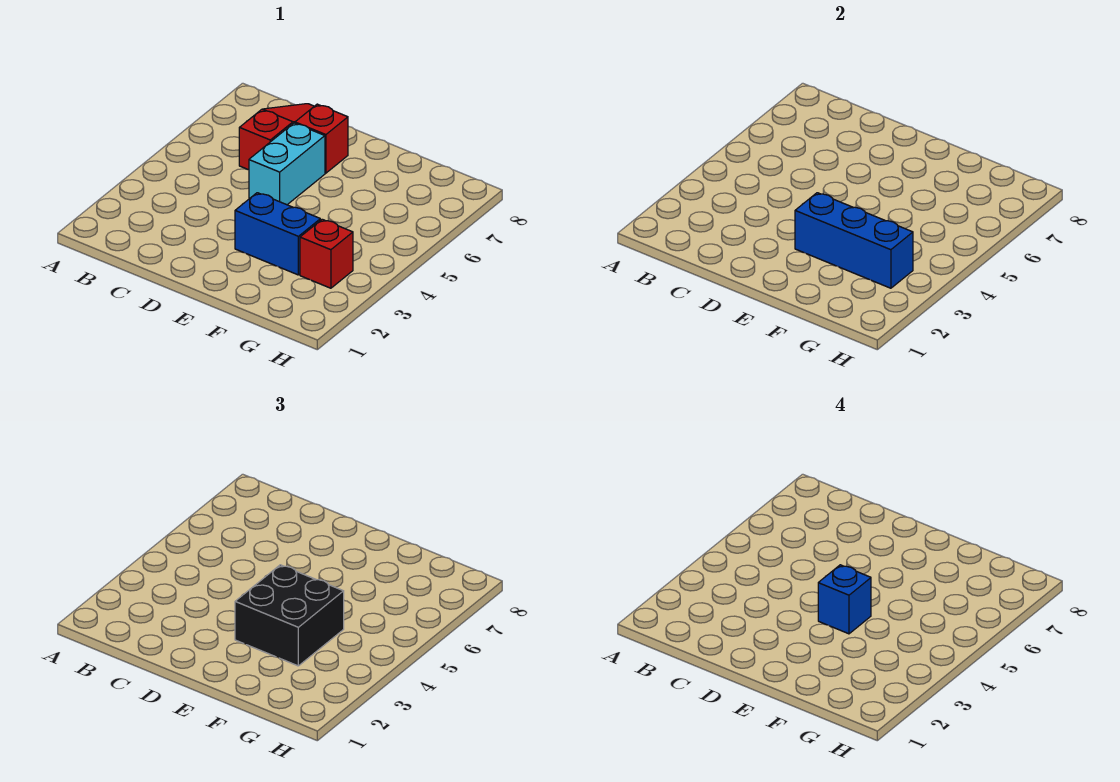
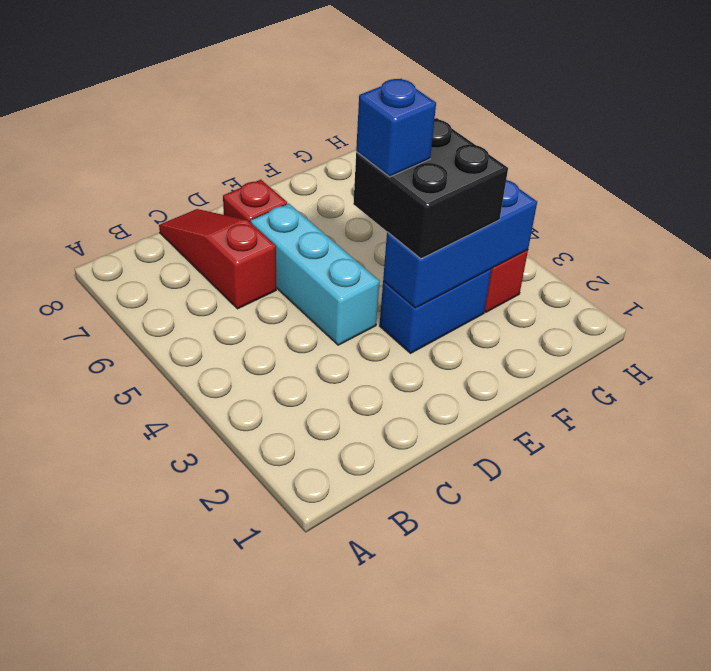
cyan brick D5:D6 level 1 -> cyan brick D4:D6 level 1

